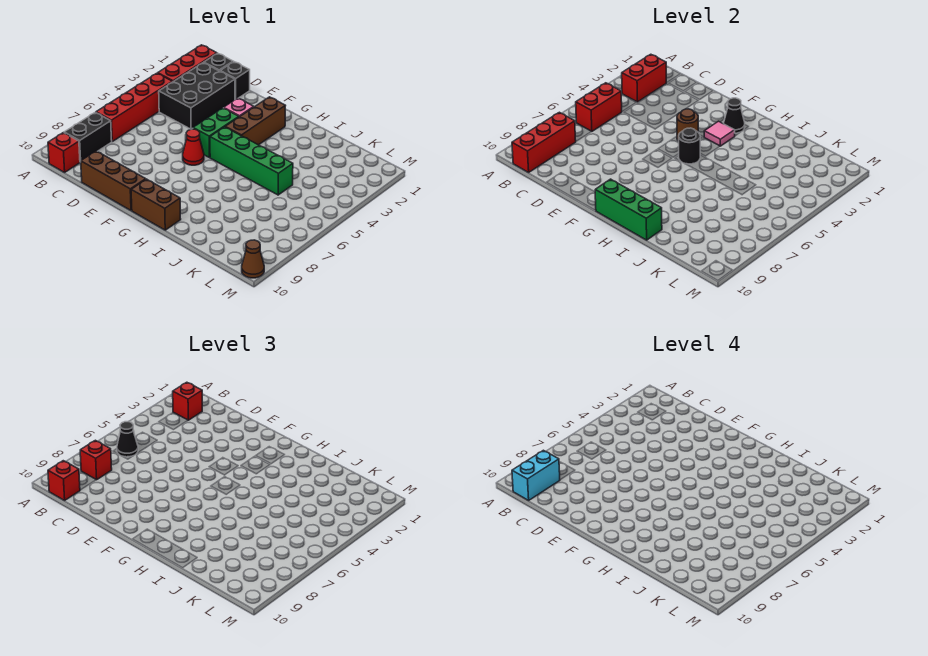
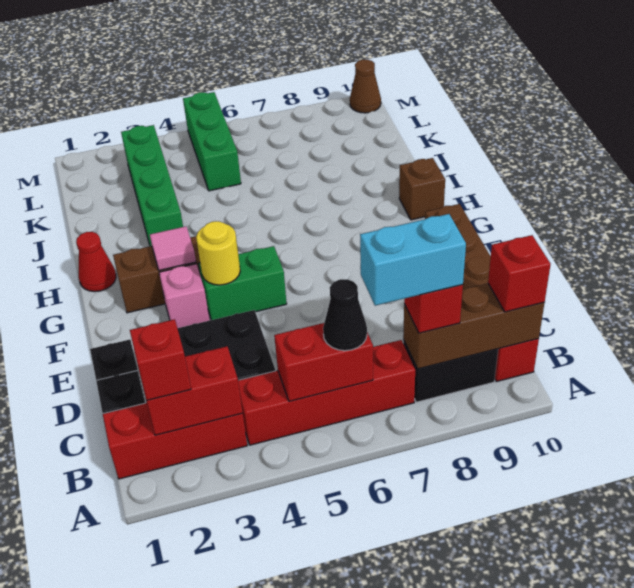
red brick B8:B10 level 2 -> brown brick B8:B10 level 2
cyan brick B9:B10 level 4 -> cyan brick B7:B8 level 4
brown round brick F4 level 2 -> yellow round brick F4 level 2
red cone F6 level 1 -> red cone H1 level 1
black cone G2 level 2 -> none
green brick G5:J5 level 1 -> green brick I3:L3 level 1
black round brick G5 level 2 -> none
brown brick G10:H10 level 1 -> brown brick H10 level 1
green brick G10:I10 level 2 -> green brick K5:M5 level 1

